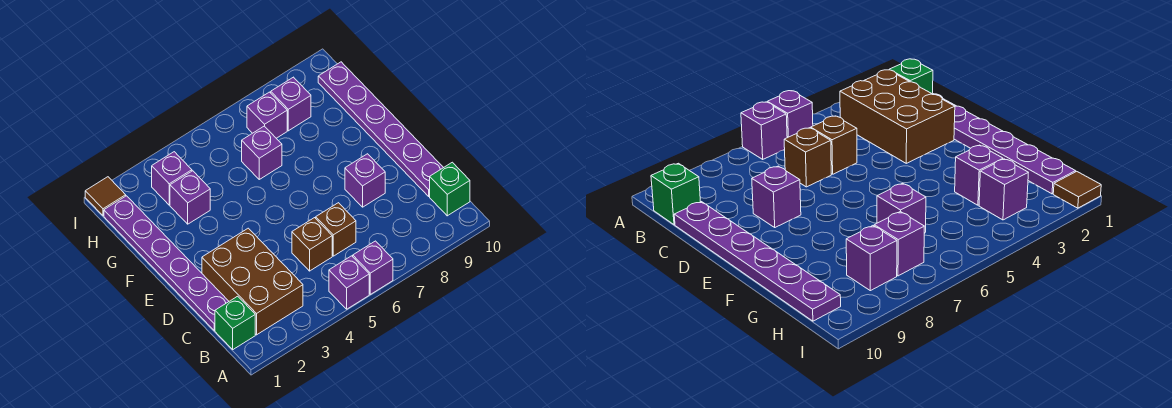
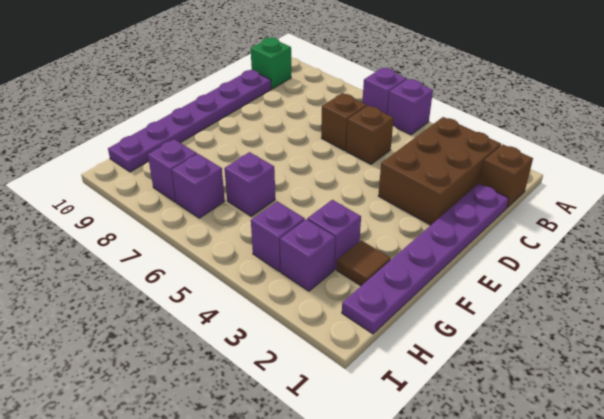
green brick B1 level 1 -> brown brick B1 level 1
purple brick D8 level 1 -> purple brick H4 level 1
brown tile I1 level 1 -> brown tile G2 level 1

